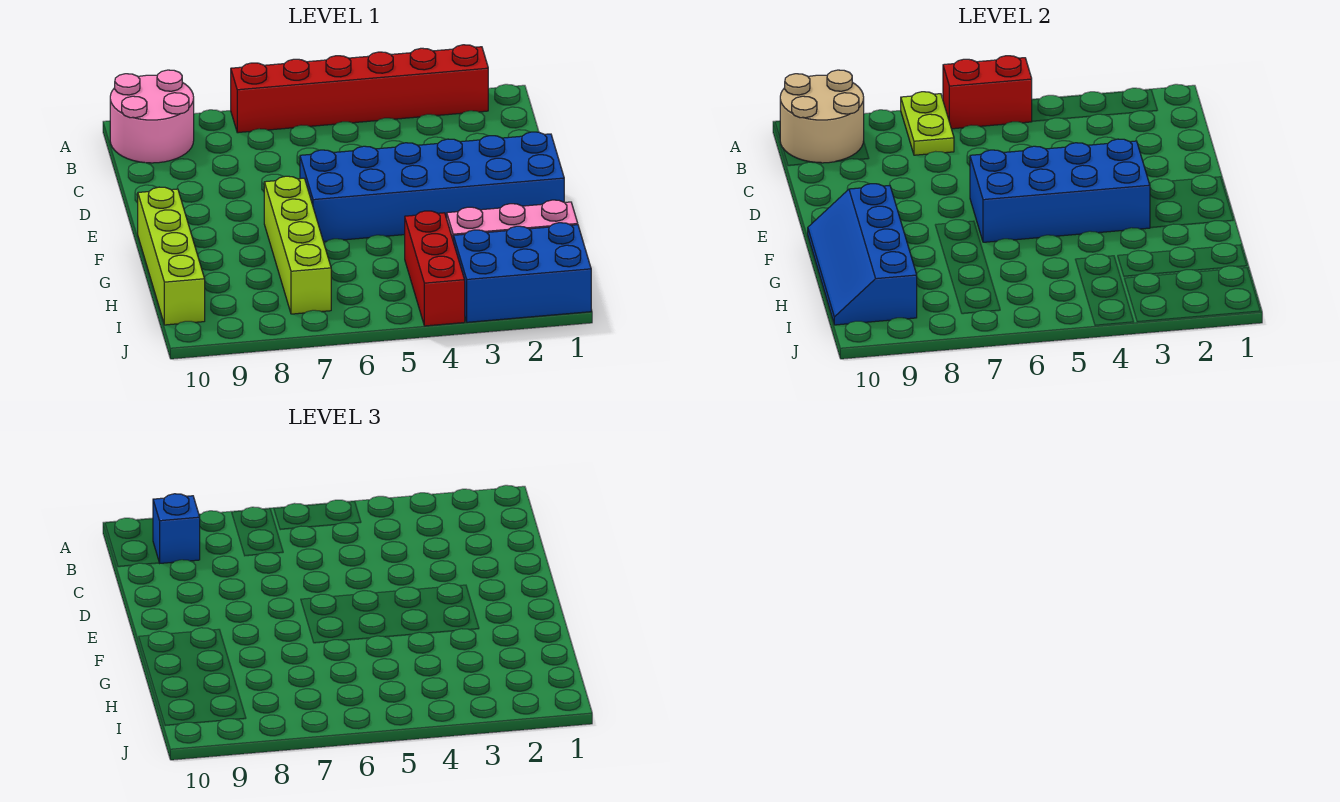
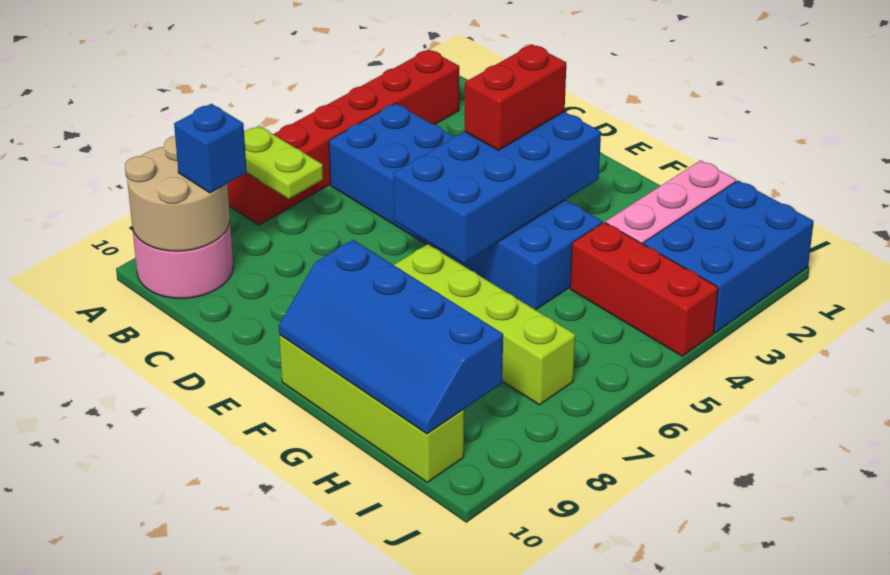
red brick A5:A6 level 2 -> red brick E3:E4 level 3
blue brick E1:F6 level 1 -> blue brick B4:G5 level 1

